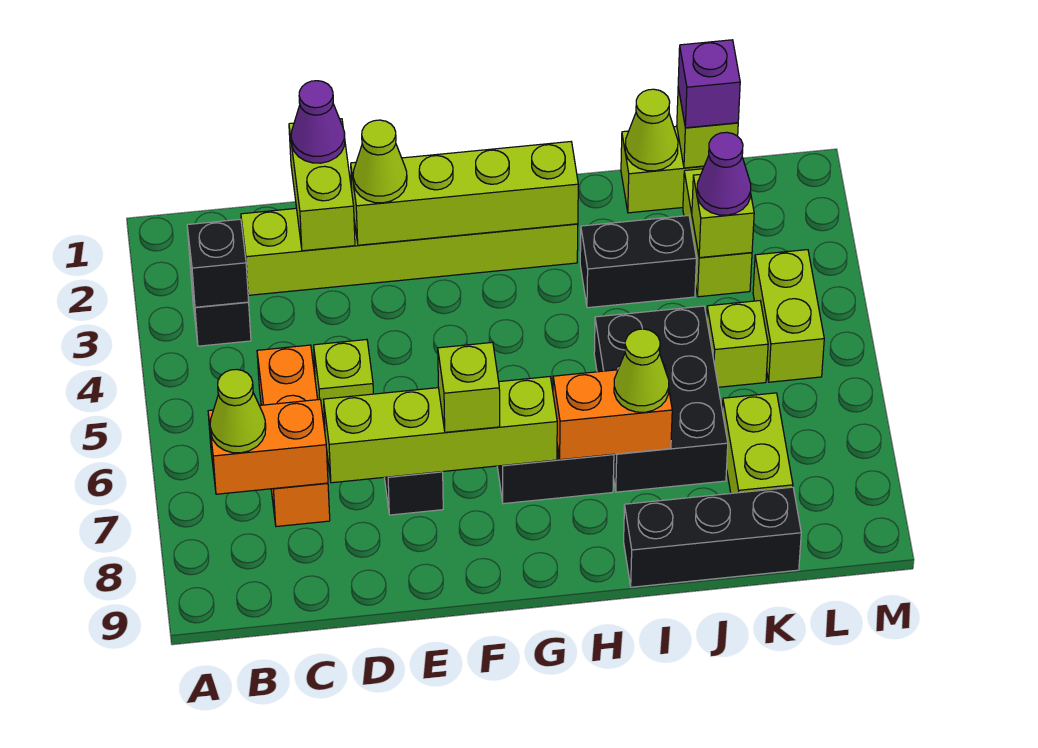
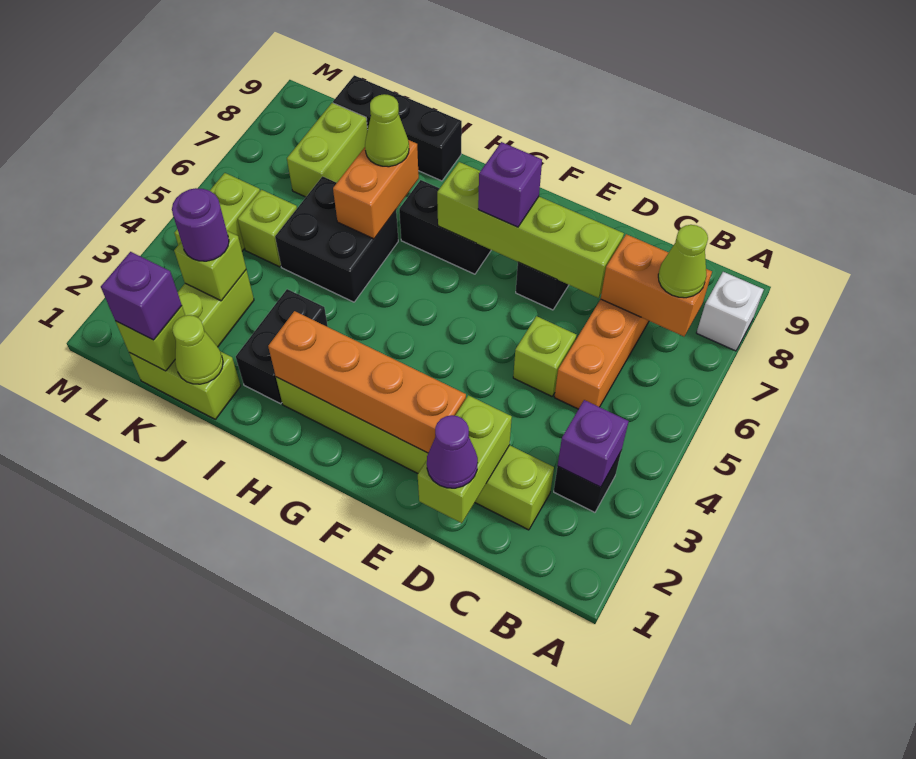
none -> white brick A8 level 1
black brick B3 level 2 -> purple brick B3 level 2
lime brick E2:H2 level 2 -> orange brick E2:H2 level 2
lime cone E2 level 3 -> none
lime brick F7 level 3 -> purple brick F7 level 3
orange brick H7:I7 level 2 -> orange brick I6:I7 level 2
black brick I3:J3 level 1 -> black brick I2:I3 level 1
black brick I5:J7 level 1 -> black brick I5:J6 level 1
purple cone K3 level 3 -> purple round brick K3 level 3

